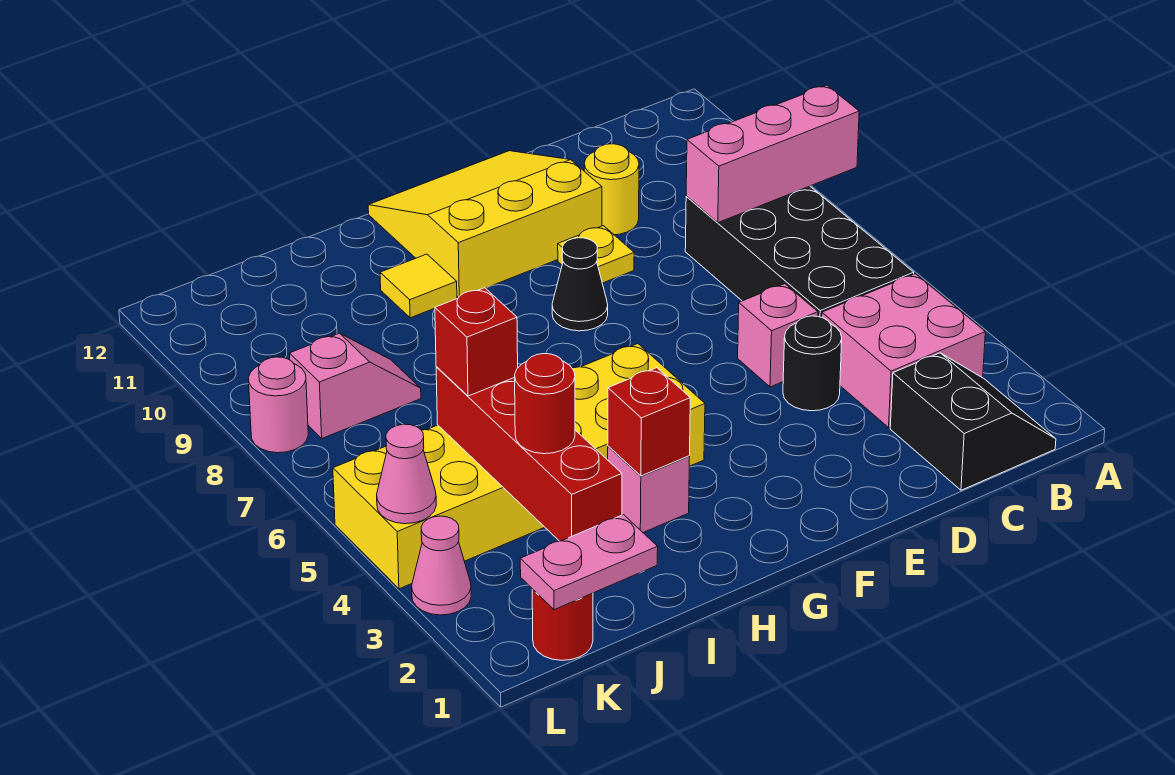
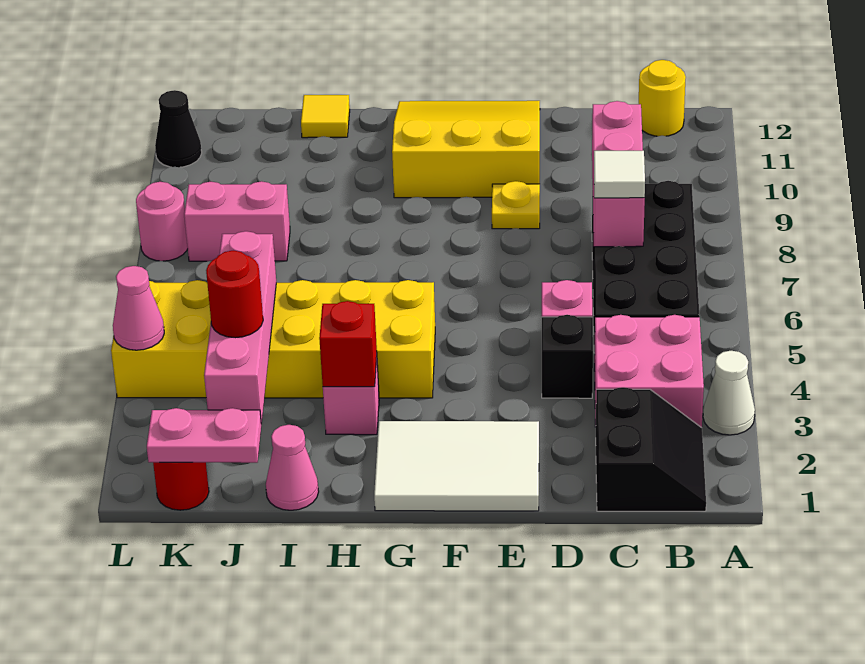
none -> white cone A3 level 1
pink brick A8:C8 level 2 -> pink brick C7:C9 level 2
none -> white tile C7 level 3
black round brick D4 level 1 -> black brick D4 level 1
yellow round brick D10 level 1 -> yellow round brick B12 level 1
none -> white tile E1:G2 level 1
black cone F8 level 1 -> black cone L11 level 1
yellow tile H10 level 1 -> yellow tile I12 level 1
red brick J2:J5 level 2 -> pink brick J2:J5 level 2
red brick J5 level 3 -> none
pink slope J8:K8 level 1 top K -> pink brick J8:K8 level 1
pink cone L3 level 1 -> pink cone I1 level 1

